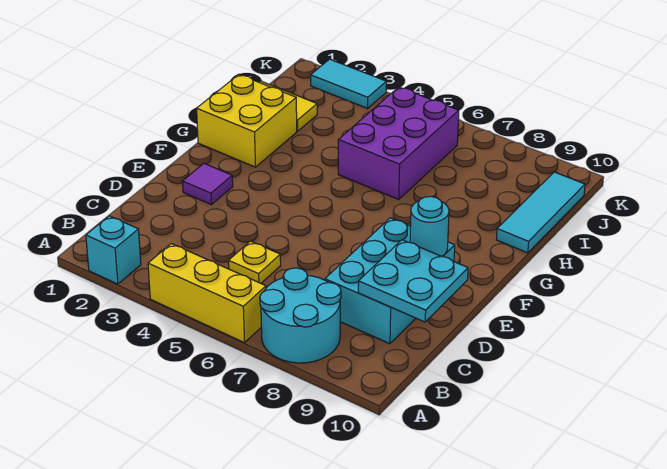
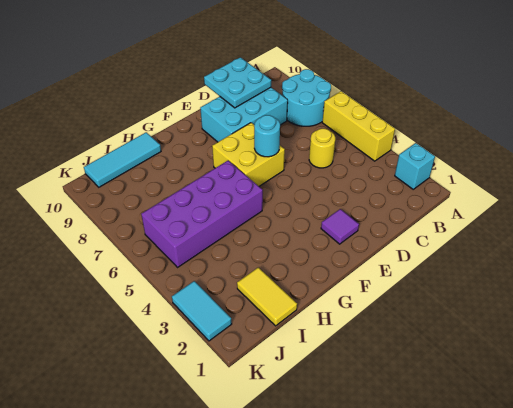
yellow plate C5 level 1 -> yellow round brick C5 level 1
cyan round brick E9 level 2 -> cyan round brick E6 level 2
yellow brick G1:H2 level 1 -> yellow brick E6:F7 level 1
purple brick H5:J6 level 1 -> purple brick G5:J6 level 1

